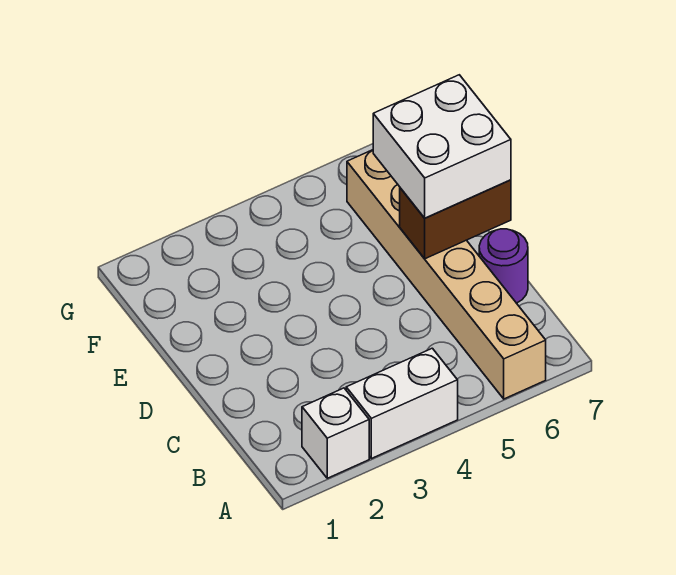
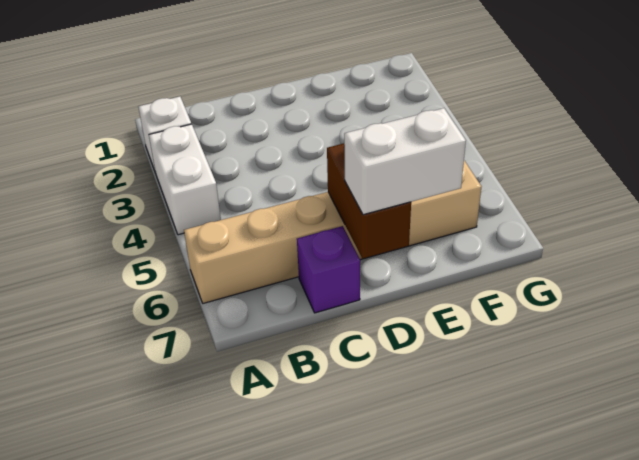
purple round brick C7 level 1 -> purple brick C7 level 1
white brick D6:E7 level 3 -> white brick D7:E7 level 3

